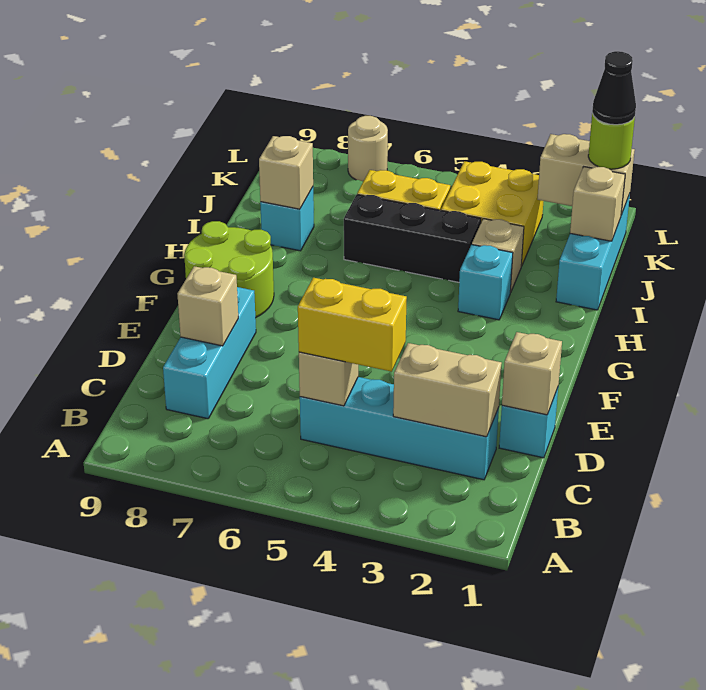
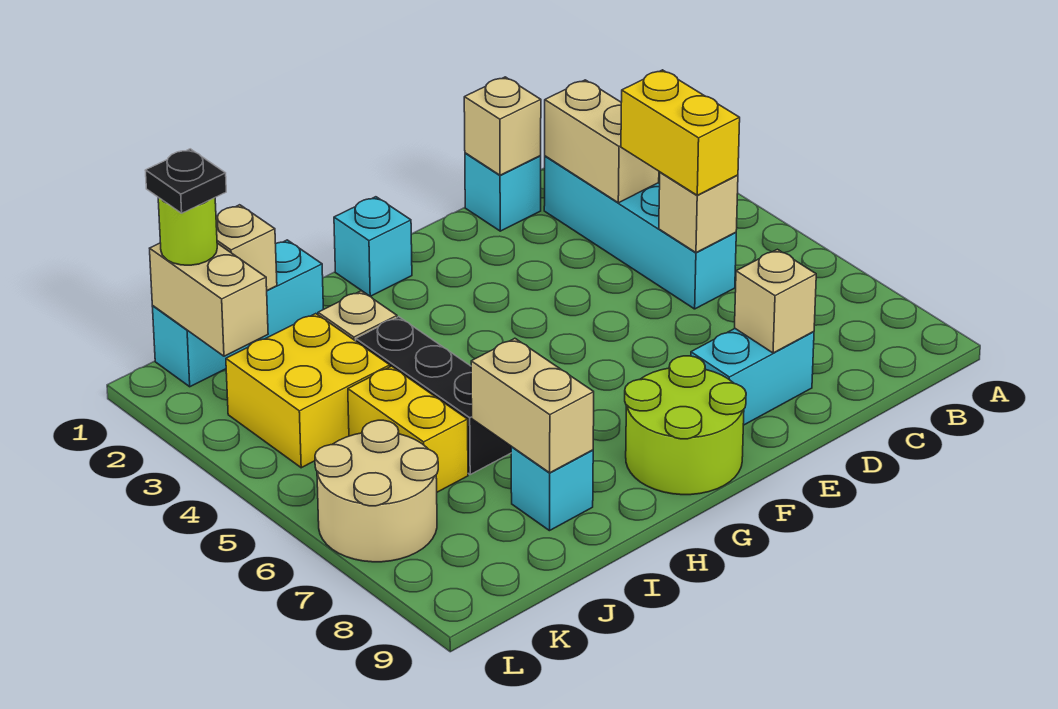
cyan brick C8:E8 level 1 -> cyan brick D8:E8 level 1
cyan brick H3 level 1 -> cyan brick G1 level 1
tan brick I8 level 2 -> tan brick I7:I8 level 2
black cone K1 level 4 -> black plate K1 level 4
tan round brick L7 level 1 -> tan round brick K6:L7 level 1

